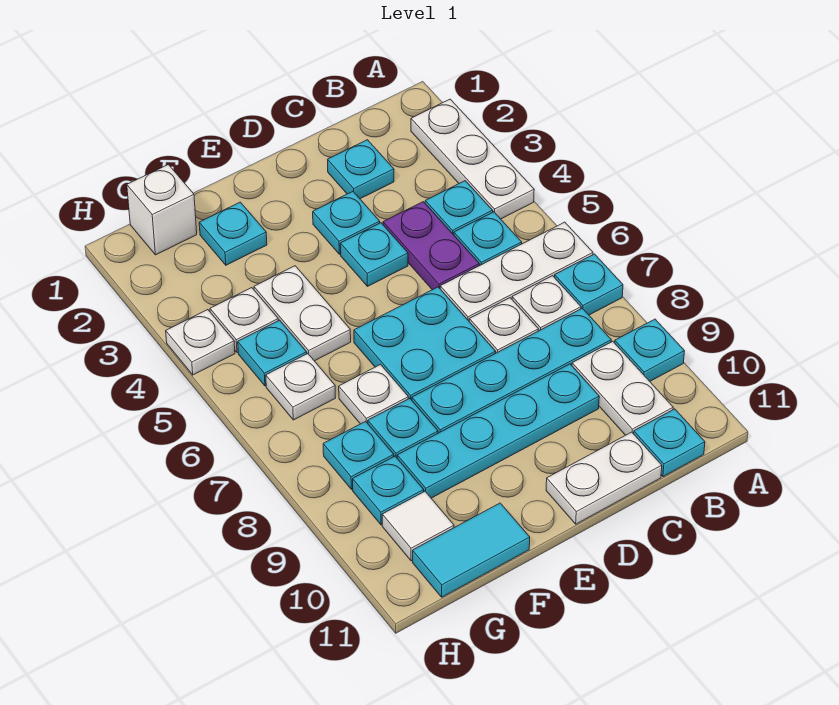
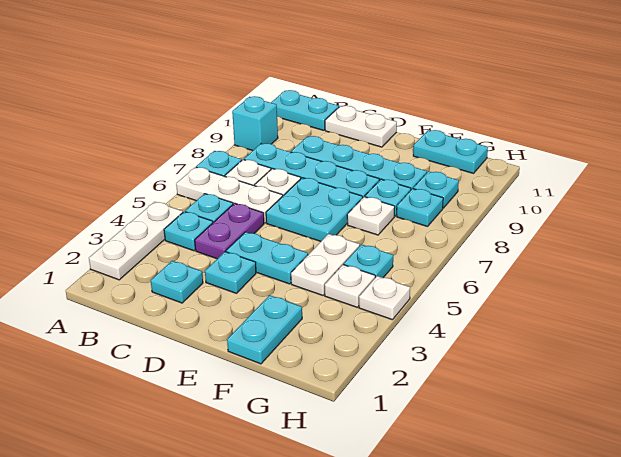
cyan plate A9 level 1 -> cyan brick A9 level 1
white plate B9:B10 level 1 -> none
cyan plate B11 level 1 -> cyan plate A11:B11 level 1
cyan plate D4 level 1 -> cyan plate D4:E4 level 1
cyan plate F2 level 1 -> cyan plate F1:F2 level 1
cyan tile F11:G11 level 1 -> cyan plate F11:G11 level 1
white brick G1 level 1 -> none
white plate G6 level 1 -> none
white tile G10 level 1 -> none

